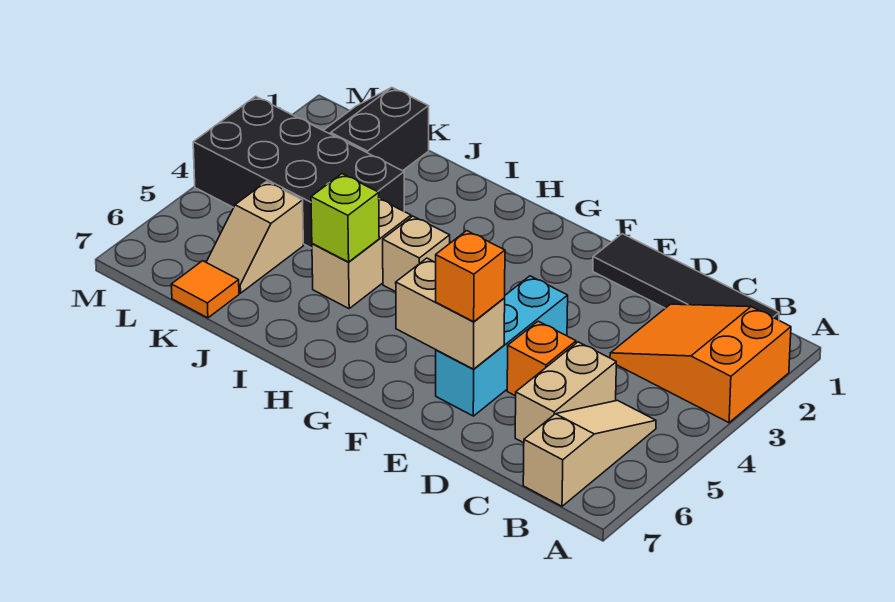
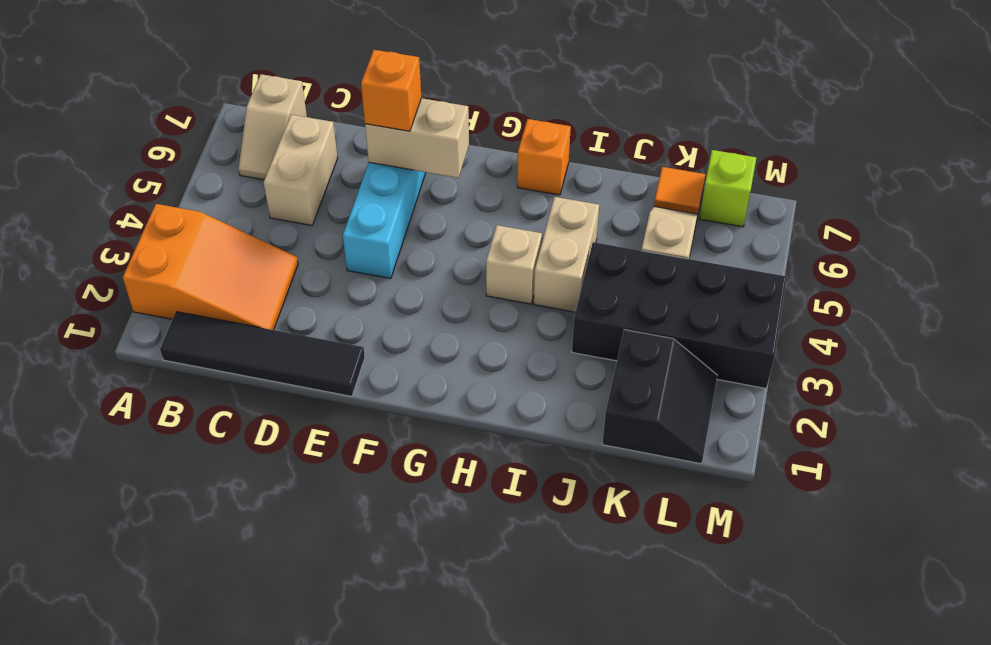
tan slope B5:B7 level 1 top 7 -> tan slope B6:B7 level 1 top 7
orange brick D5 level 1 -> orange brick H7 level 1
lime brick I5 level 2 -> lime brick L7 level 1

